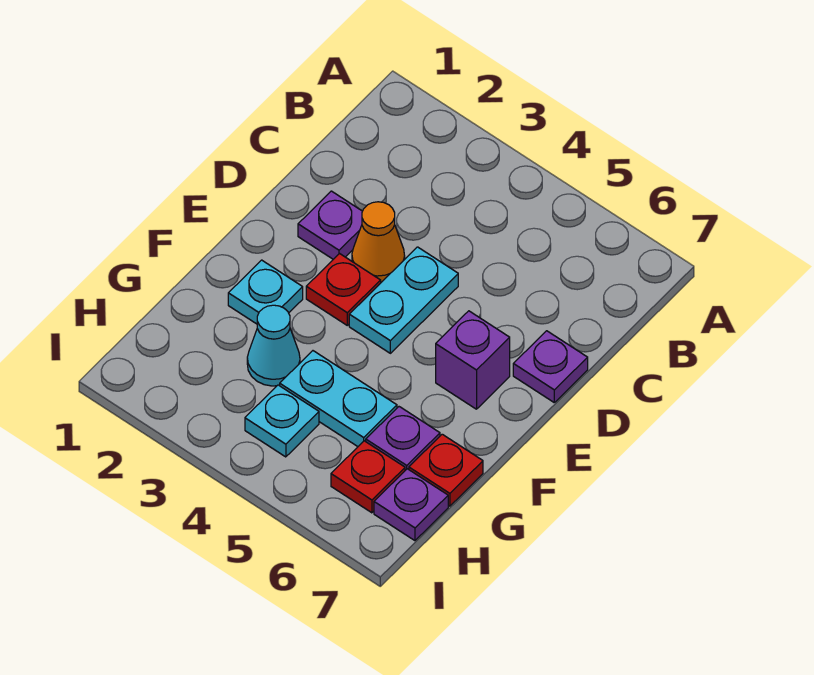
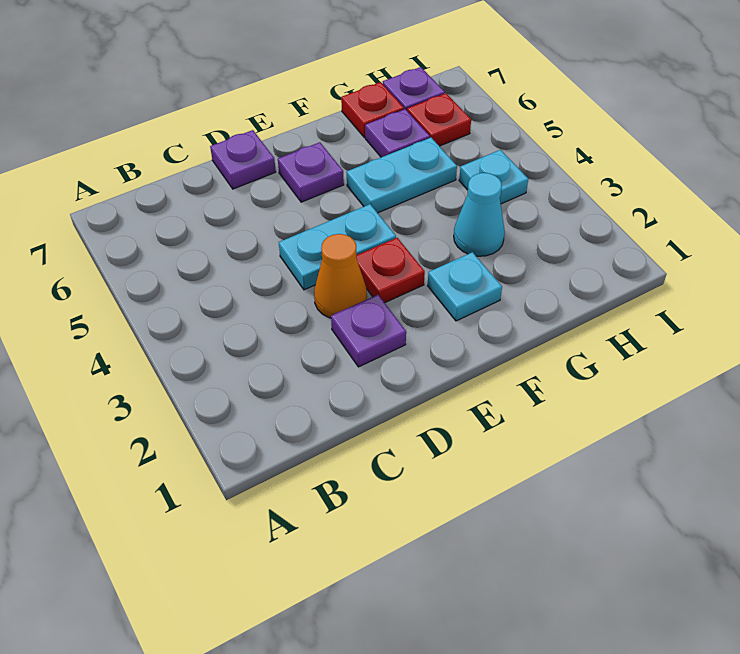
purple brick E6 level 1 -> purple plate E6 level 1
cyan plate G4:G5 level 1 -> cyan plate F5:G5 level 1

